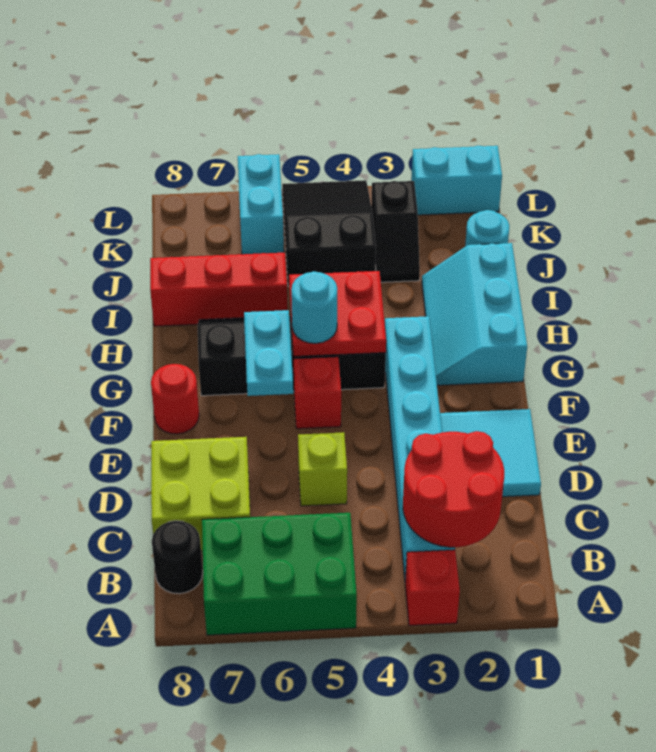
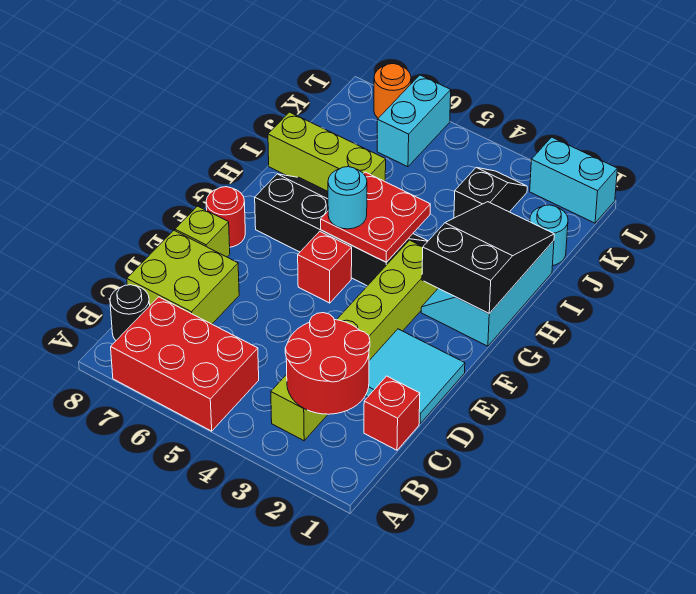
red brick A3 level 1 -> red brick C1 level 1
green brick A5:B7 level 1 -> red brick A5:B7 level 1
cyan brick B3:G3 level 1 -> lime brick B3:G3 level 1
lime brick D5 level 1 -> lime brick E8 level 1
cyan plate F6:G6 level 2 -> none
red brick I6:I8 level 1 -> lime brick I6:I8 level 1
black slope J3:K3 level 1 top K -> black slope J3:K3 level 1 top J
black slope J4:L5 level 1 top J -> black slope G1:I2 level 2 top G
none -> orange round brick L7 level 1

